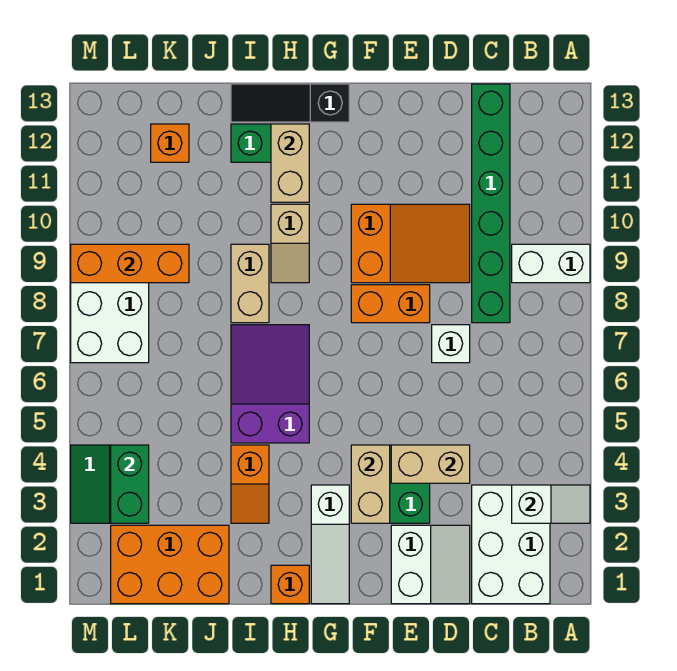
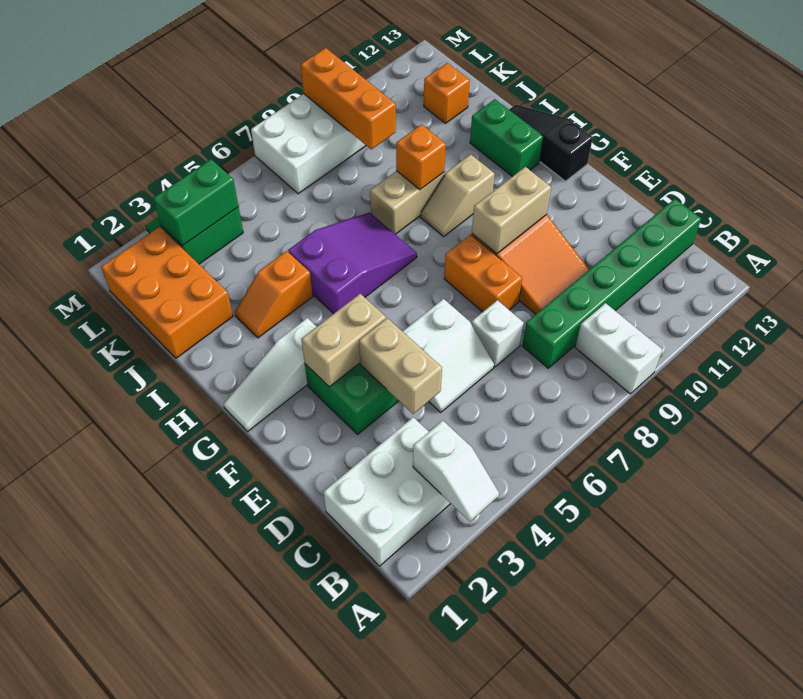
white slope D1:E2 level 1 top E -> white slope D5:E6 level 1 top E
orange brick H1 level 1 -> orange brick I9 level 2
tan brick H11:H12 level 2 -> tan brick F9:F10 level 2

